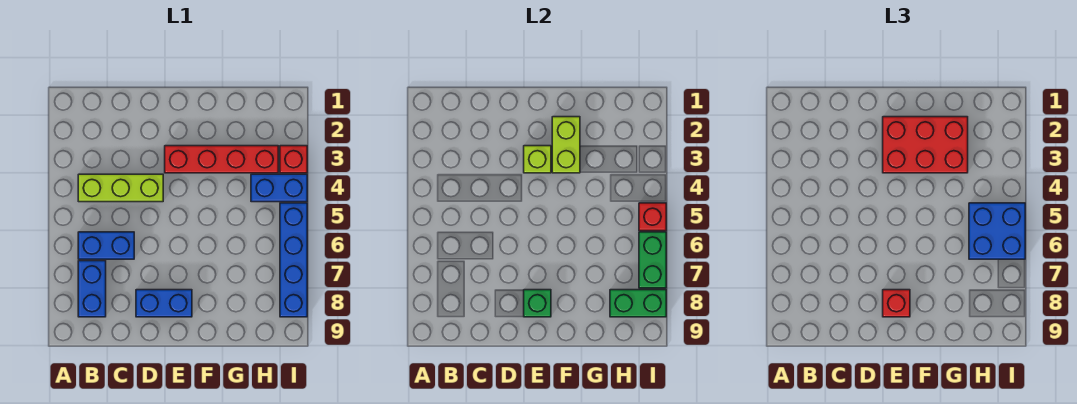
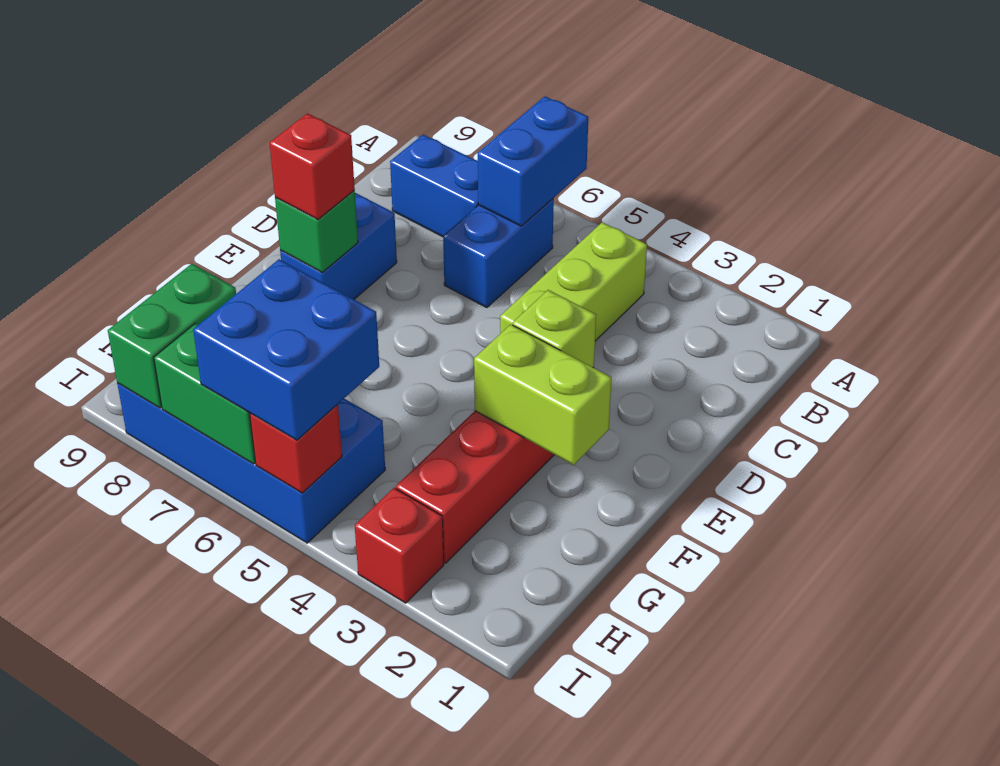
red brick E2:G3 level 3 -> none
blue brick H4:I4 level 1 -> blue brick A6:B6 level 2
blue brick I5:I8 level 1 -> blue brick H5:I8 level 1

